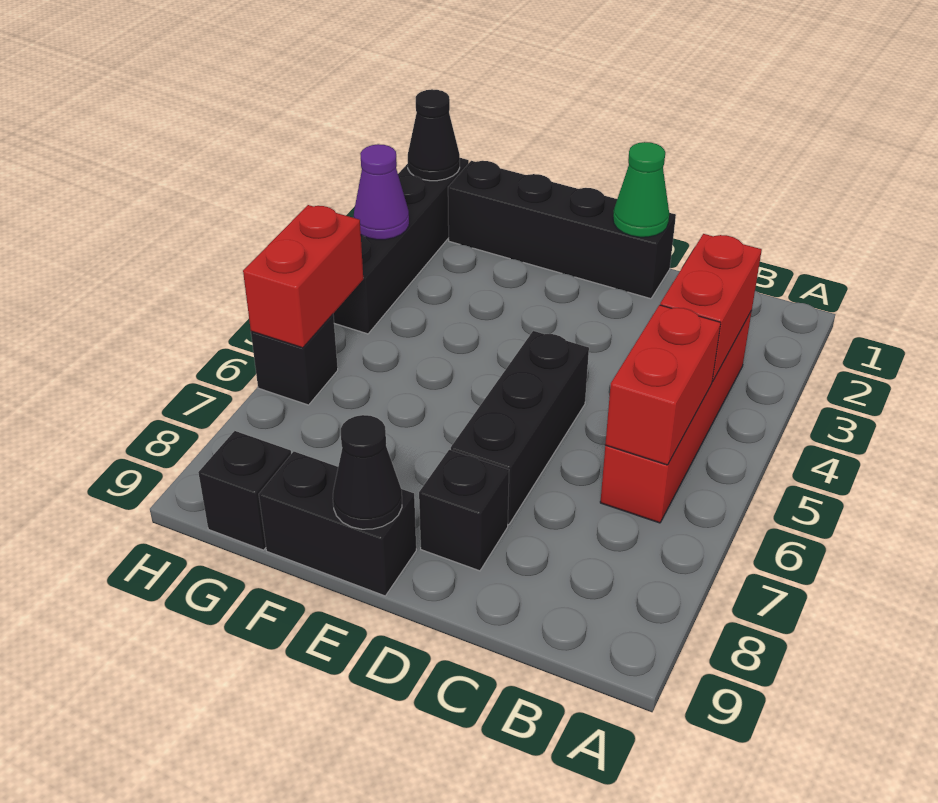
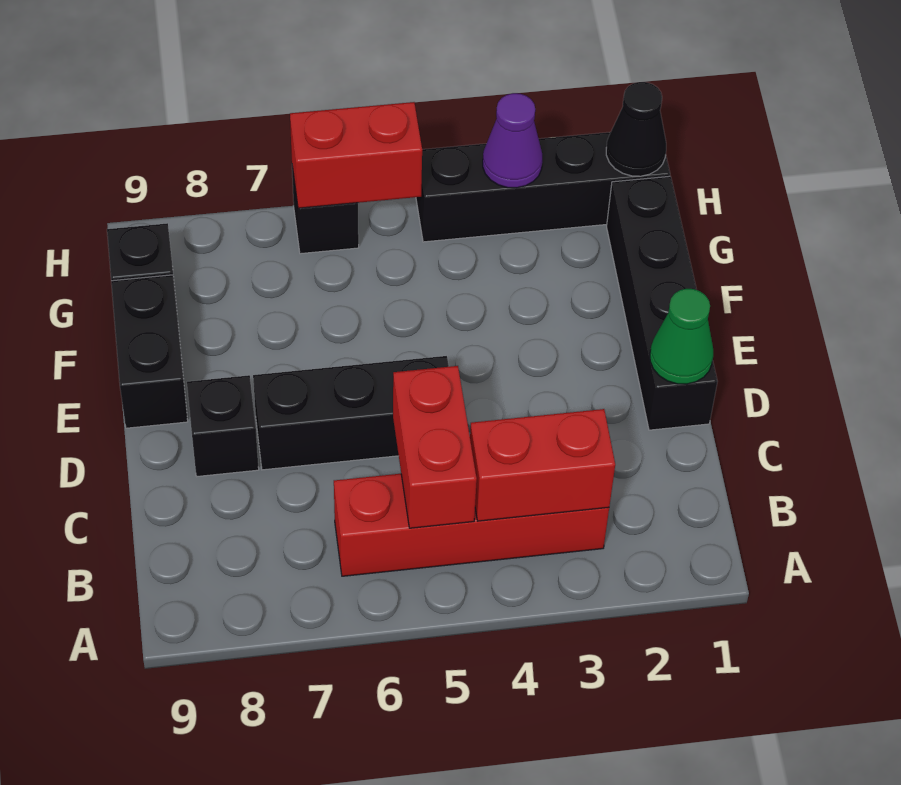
red brick B5:B6 level 2 -> red brick B5:C5 level 2
black cone E9 level 2 -> none

